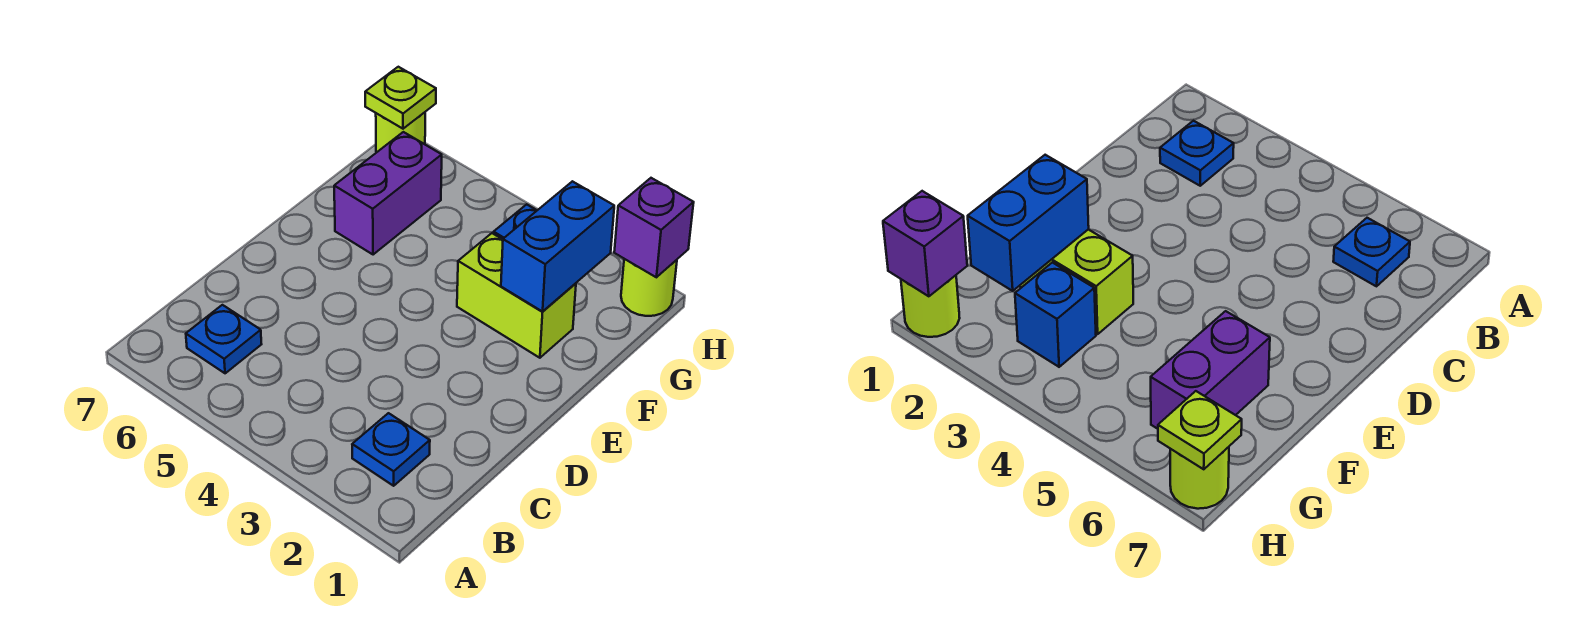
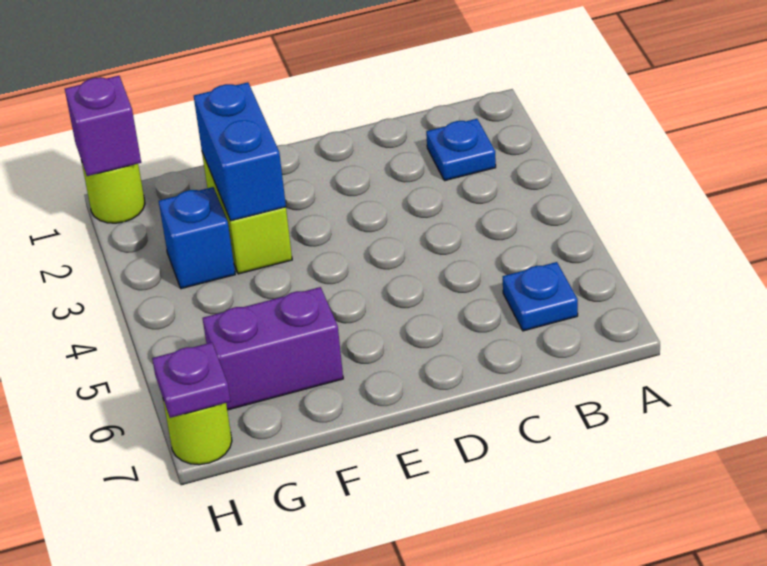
blue brick F2:G2 level 2 -> blue brick F2:F3 level 2
lime plate H7 level 2 -> purple plate H7 level 2

